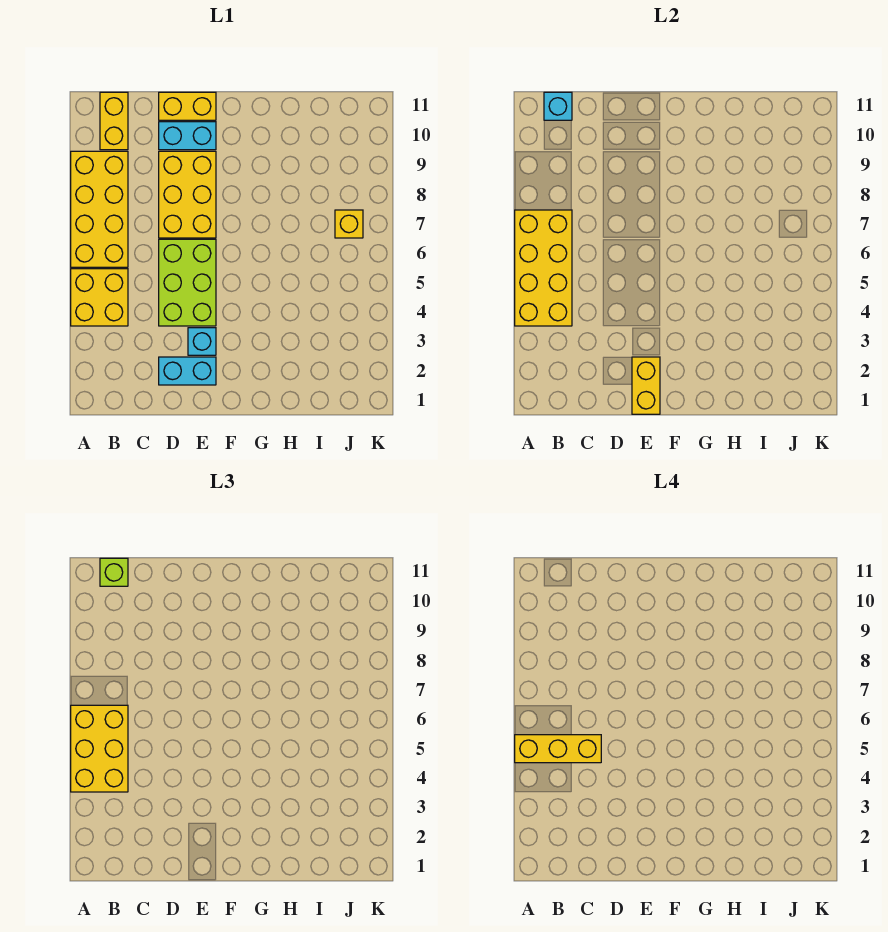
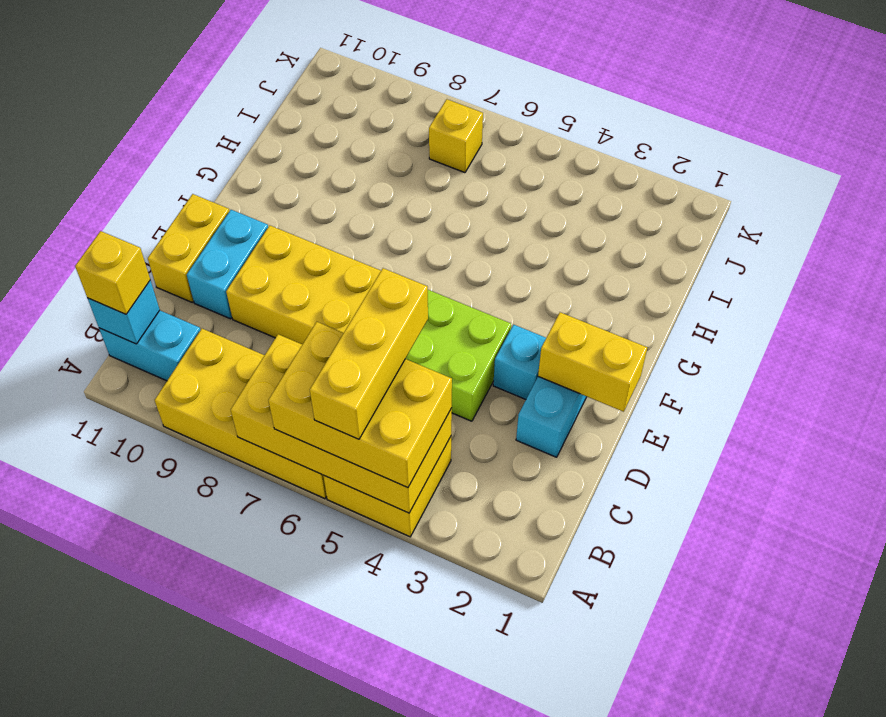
yellow brick B10:B11 level 1 -> cyan brick B10:B11 level 1
lime brick B11 level 3 -> yellow brick B11 level 3

